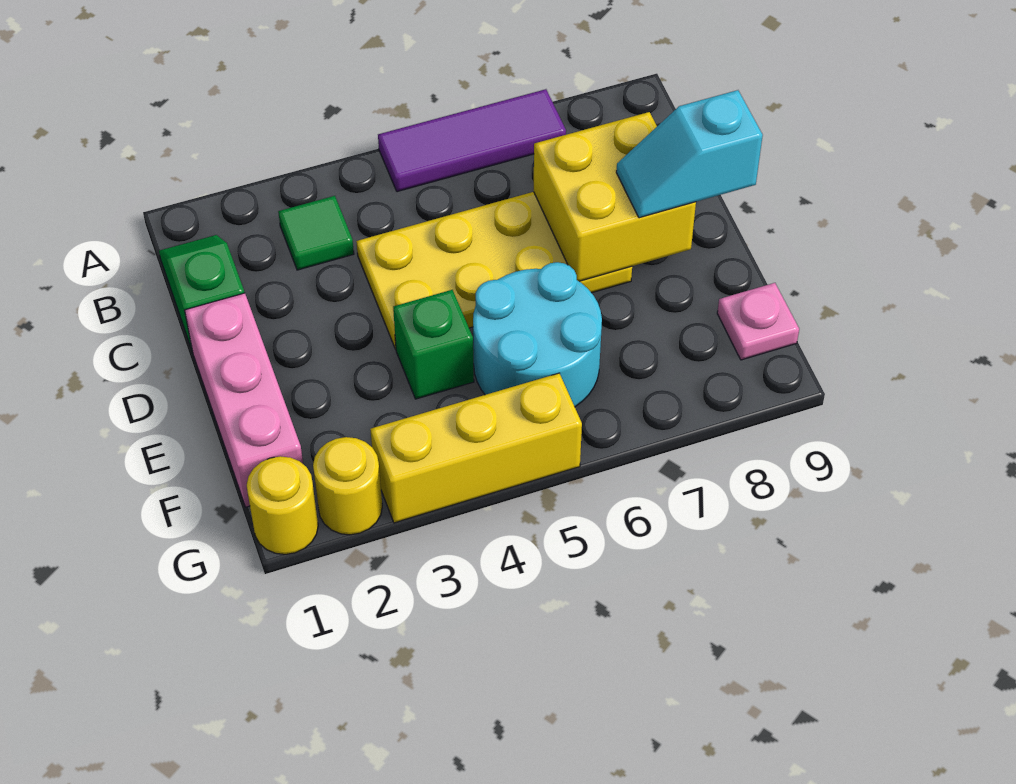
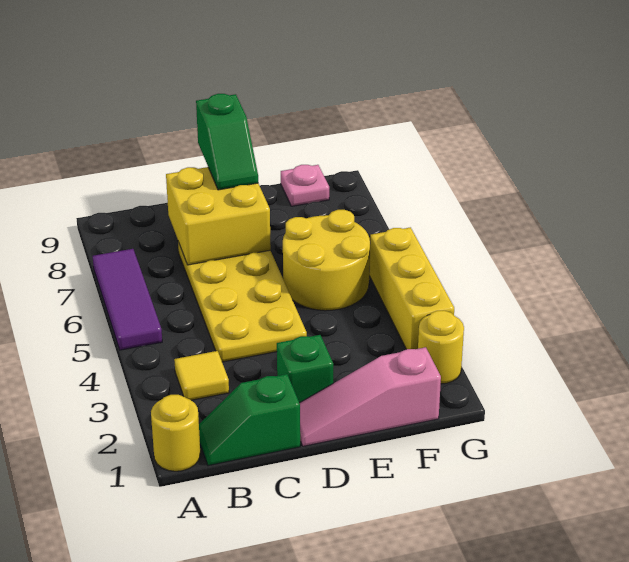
green tile B3 level 1 -> yellow tile B3 level 1
pink brick D1:F1 level 1 -> pink slope D1:F1 level 1 top F
cyan slope D8:D9 level 3 top 9 -> green slope D8:D9 level 3 top 9
green brick E4 level 1 -> green brick D2 level 1
cyan round brick E5:F6 level 1 -> yellow round brick E5:F6 level 1
yellow round brick G1 level 1 -> yellow round brick A1 level 1

